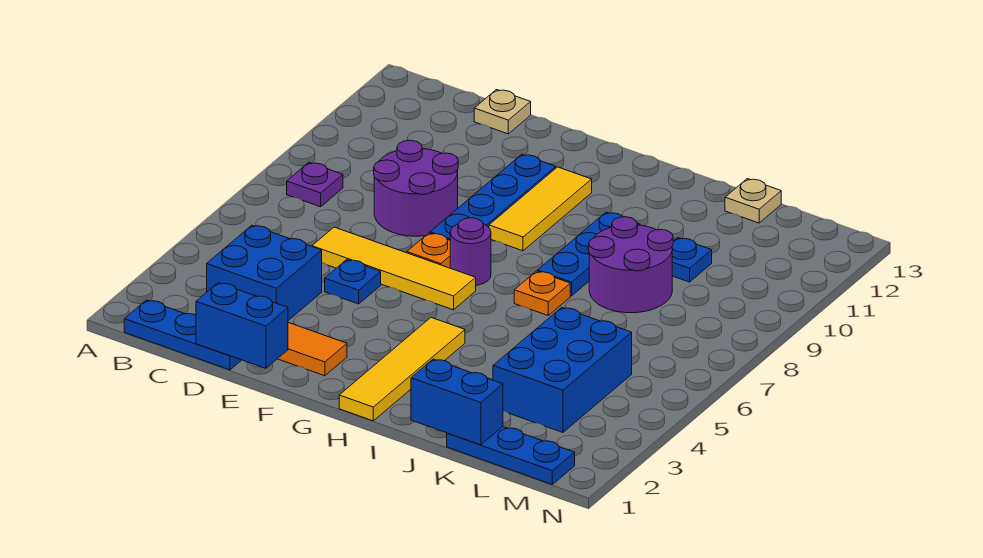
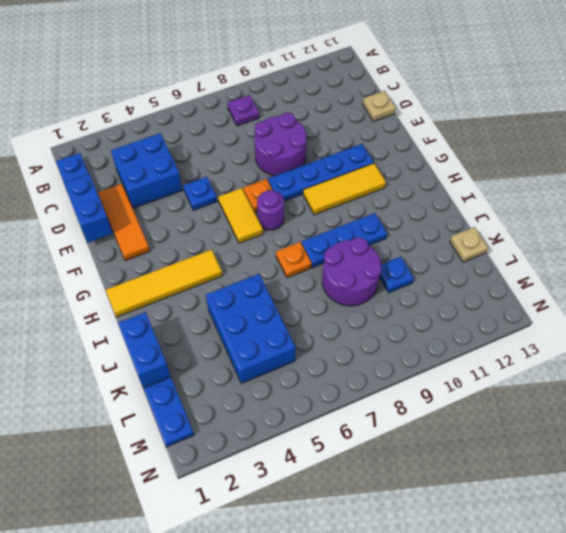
yellow tile D6:G6 level 1 -> yellow tile F6:G6 level 1
blue brick K3:L5 level 1 -> blue brick J4:L5 level 1

